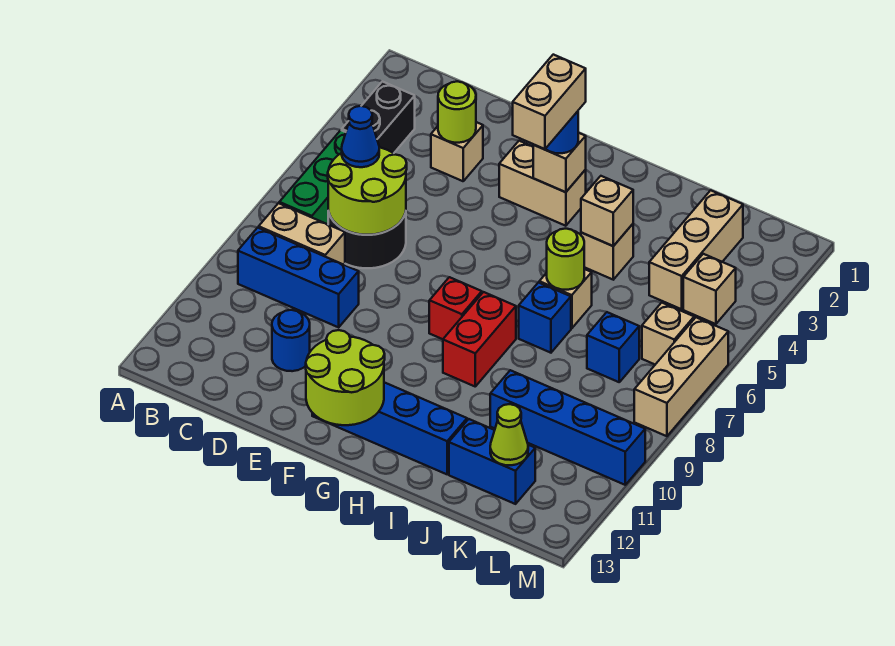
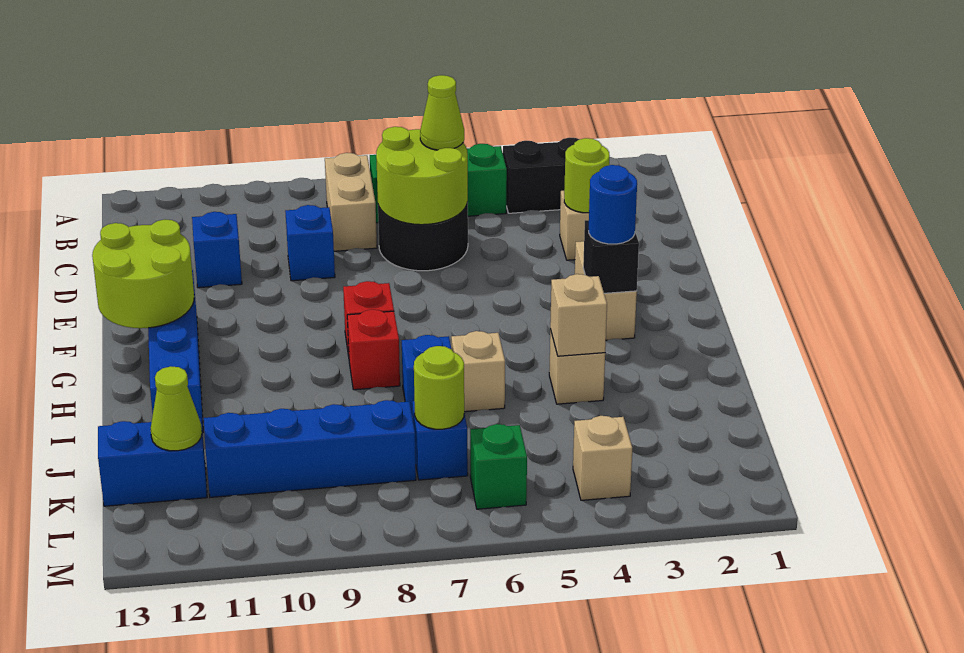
blue brick B9:D9 level 1 -> blue brick D9 level 1
blue cone C6 level 3 -> lime cone C6 level 3
blue round brick D11 level 1 -> blue brick D11 level 1
tan brick G3 level 2 -> black brick G3 level 2
tan brick G3:G4 level 4 -> none
red brick H8:H9 level 1 -> red brick H8 level 1
lime round brick I6 level 2 -> lime round brick K7 level 2
blue brick J10:M10 level 1 -> blue brick K8:K11 level 1
blue brick J12:K12 level 1 -> blue brick K12:K13 level 1
tan brick K2:K4 level 1 -> none
tan brick L6 level 1 -> green brick L6 level 1
tan brick M6:M8 level 1 -> none

